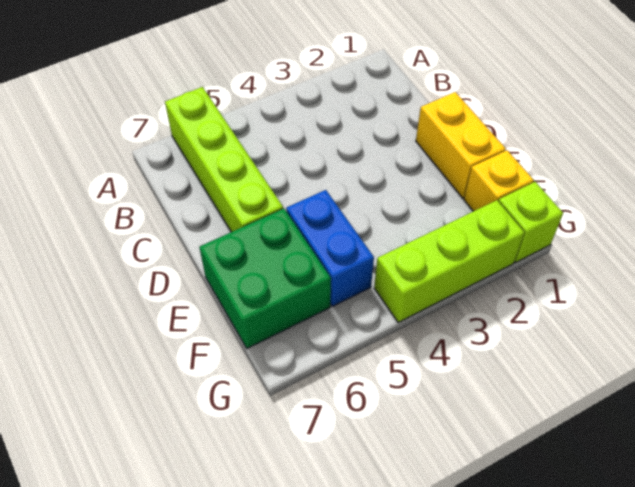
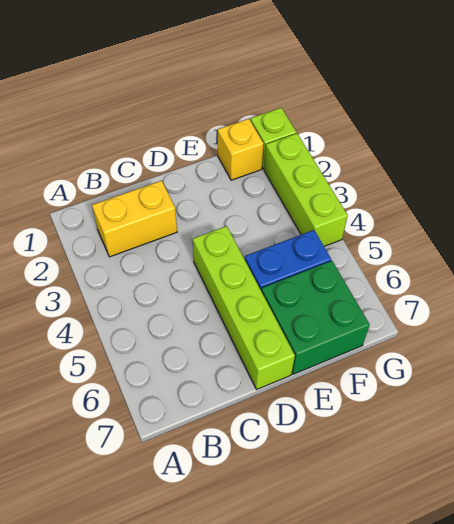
lime brick A6:D6 level 1 -> lime brick D4:D7 level 1
yellow brick D1:E1 level 1 -> yellow brick B2:C2 level 1

